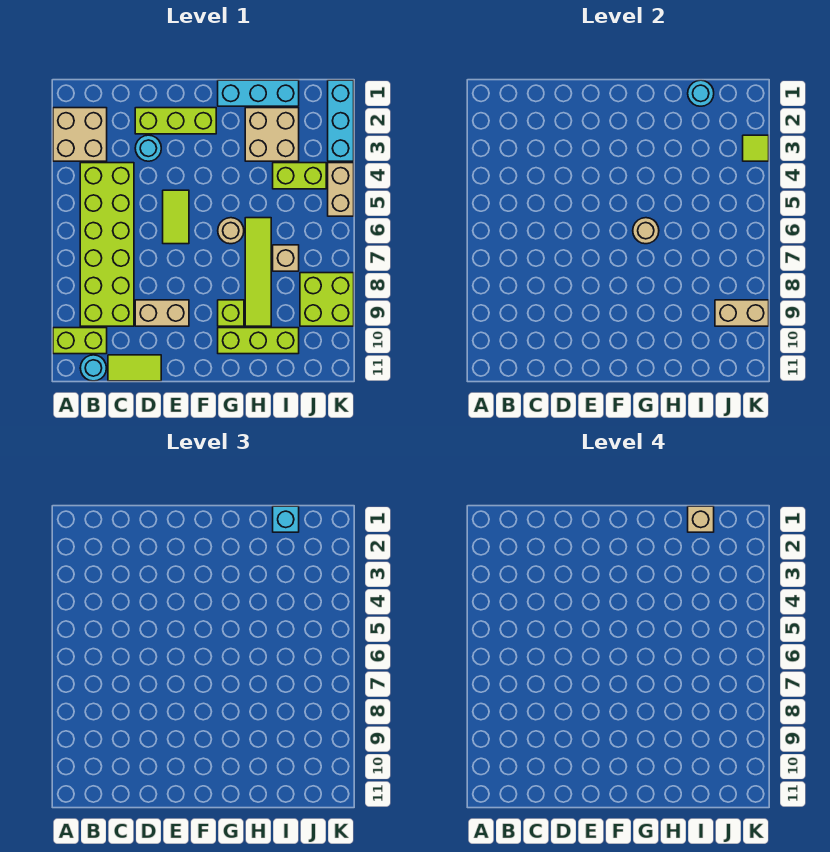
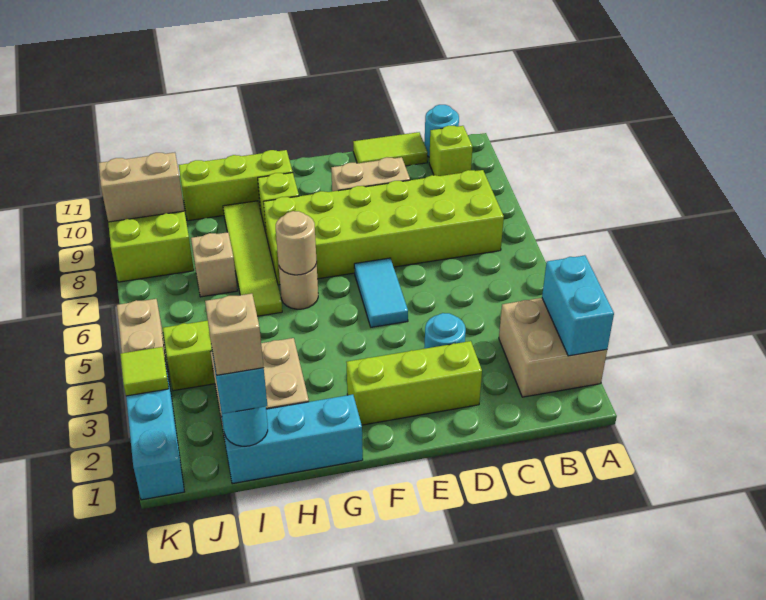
none -> cyan brick A2:A3 level 2
lime brick A10:B10 level 1 -> lime brick B10 level 1
lime brick B4:C9 level 1 -> lime brick B7:G8 level 1
lime tile E5:E6 level 1 -> cyan tile E5:E6 level 1

